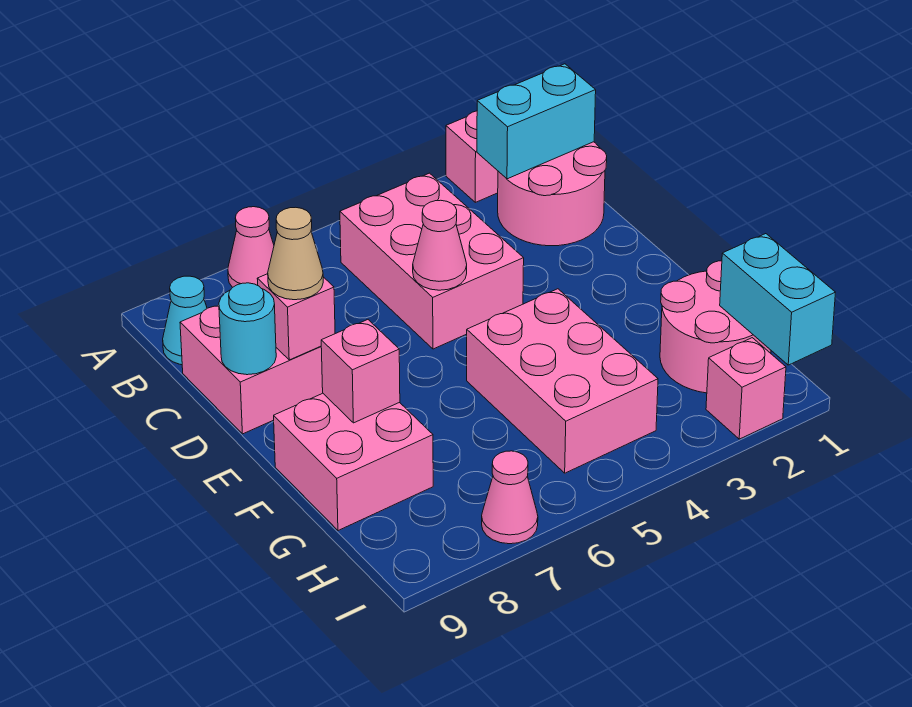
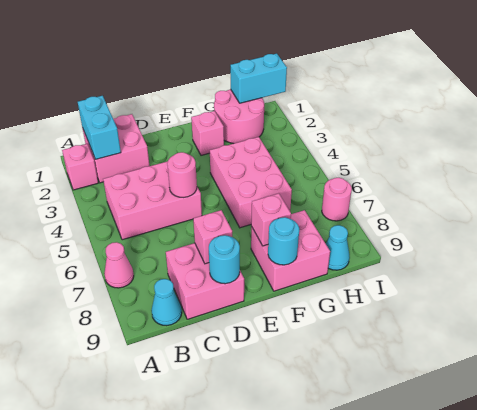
pink round brick B1:C2 level 1 -> pink brick B1:C2 level 1
pink cone D5 level 2 -> pink round brick D5 level 2
tan cone D8 level 3 -> none
pink brick F4:H5 level 1 -> pink brick F4:G6 level 1
none -> cyan round brick F9 level 2
none -> cyan cone H9 level 1
pink brick I2 level 1 -> pink brick F2 level 1
pink cone I7 level 1 -> pink round brick I7 level 1

